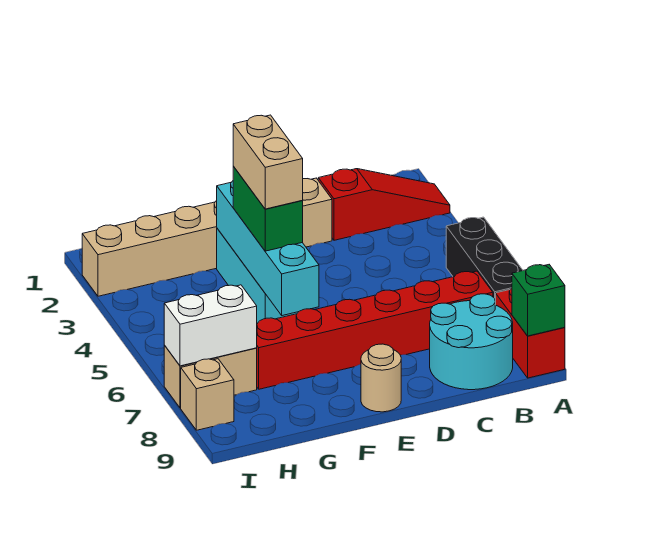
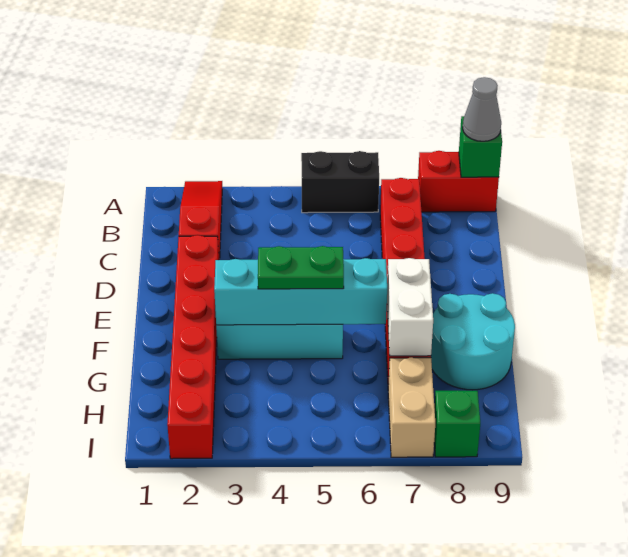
black brick A5:A7 level 1 -> black brick A5:A6 level 1
none -> grey cone A9 level 3
cyan round brick B8:C9 level 1 -> cyan round brick F8:G9 level 1
tan brick D2:I2 level 1 -> red brick D2:I2 level 1
tan round brick E9 level 1 -> none
green brick F4:F5 level 3 -> green plate F4:F5 level 3
tan brick F4:F5 level 4 -> none
white brick H7:I7 level 2 -> white brick F7:G7 level 2
tan brick I8 level 1 -> green brick I8 level 1

